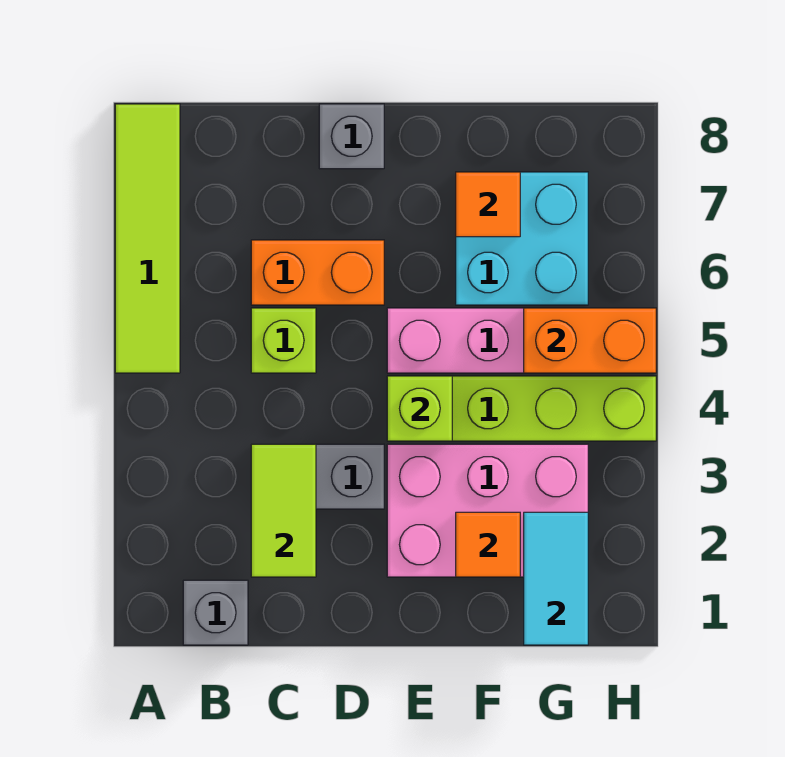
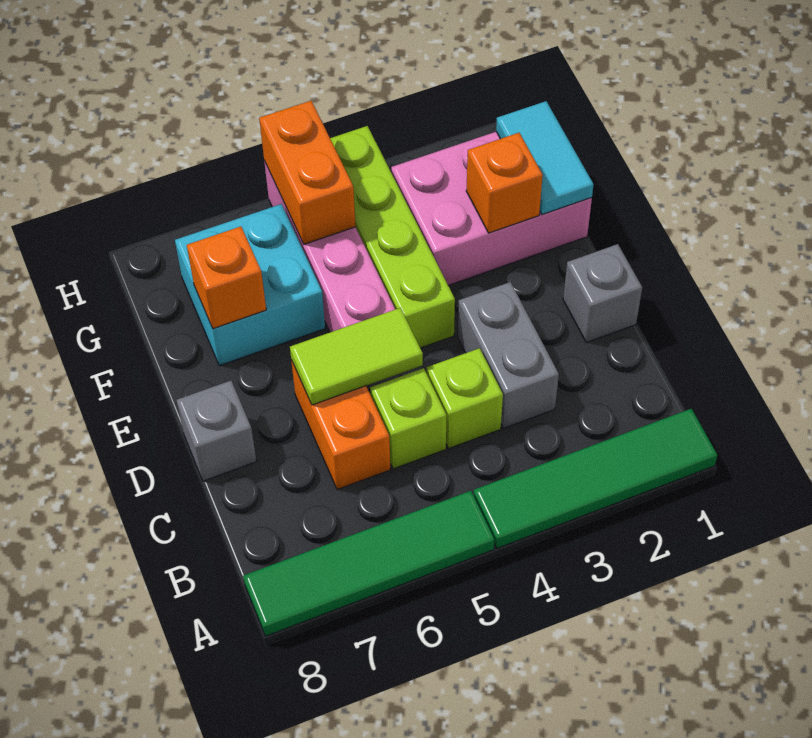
none -> green tile A1:A4 level 1
lime tile A5:A8 level 1 -> green tile A5:A8 level 1
grey brick B1 level 1 -> grey brick D1 level 1
lime tile C2:C3 level 2 -> lime tile D5:D6 level 2
pink brick E2:G3 level 1 -> pink brick F1:G3 level 1
lime brick E4 level 2 -> lime brick C4 level 1
orange tile F2 level 2 -> orange brick F2 level 2
orange tile F7 level 2 -> orange brick F7 level 2
cyan tile G1:G2 level 2 -> cyan tile F1:G1 level 2

